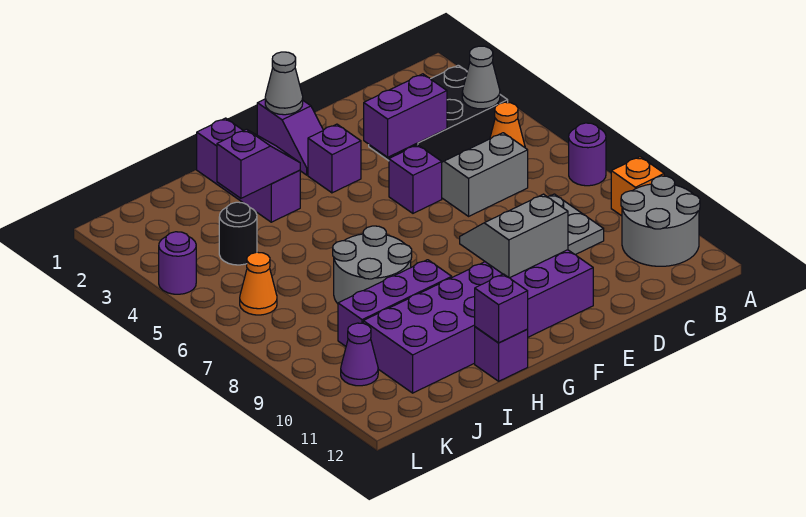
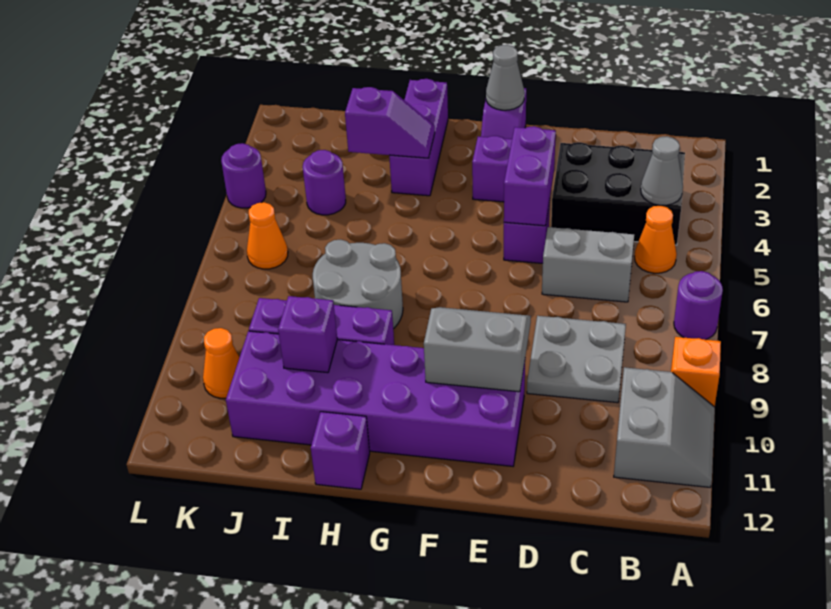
grey round brick A10:B11 level 1 -> grey slope A10:B11 level 1 top B
purple brick D4:E4 level 2 -> purple brick E4:E5 level 2
purple brick H12 level 2 -> purple brick I10 level 2
black round brick J4 level 1 -> purple round brick J4 level 1
purple cone K10 level 1 -> orange cone K10 level 1

